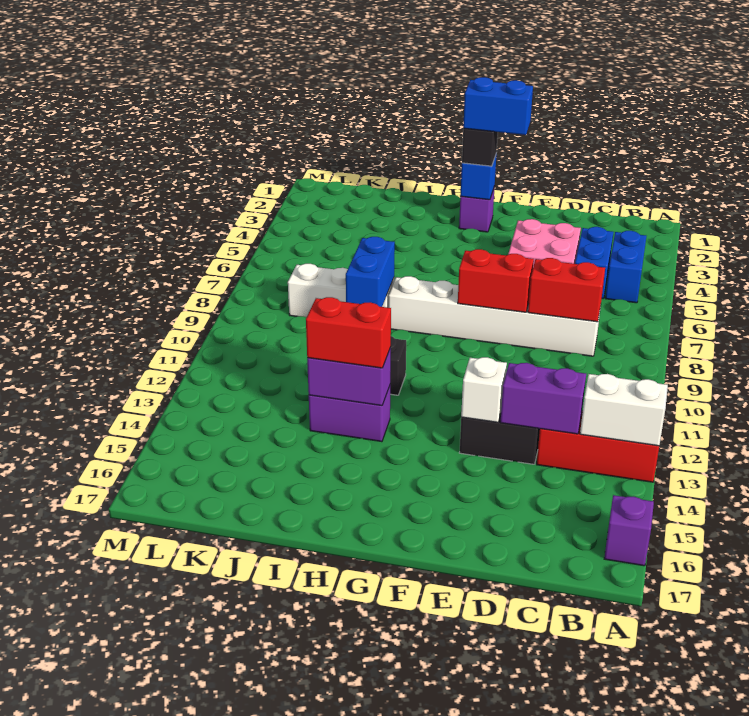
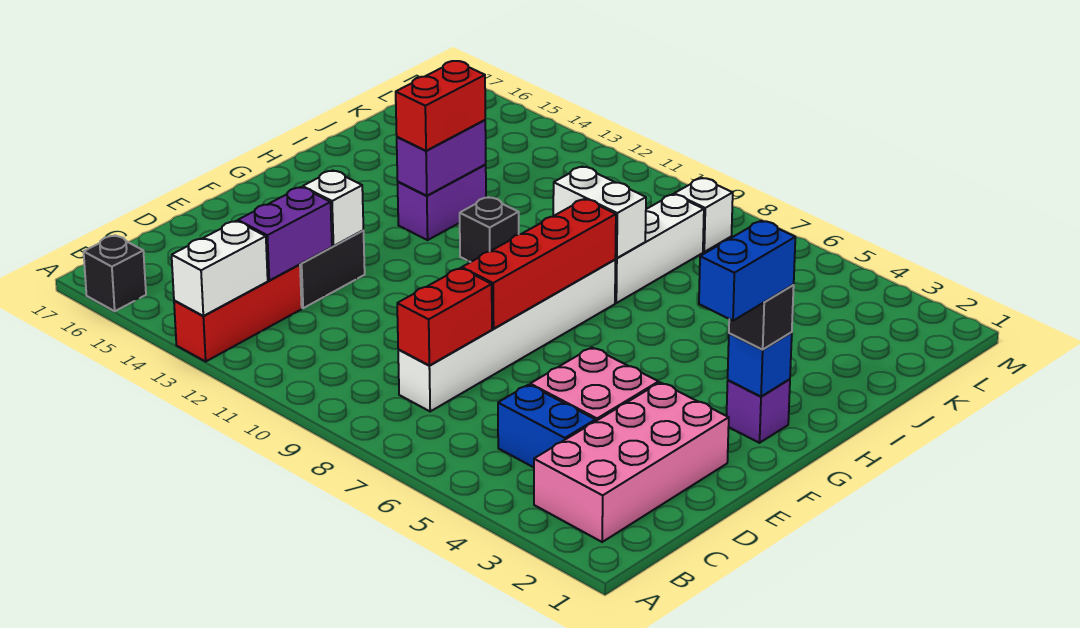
purple brick A16 level 1 -> black brick A16 level 1
none -> pink brick B2:E3 level 1
blue brick B4:B5 level 1 -> none
red brick E8:F8 level 2 -> red brick E8:H8 level 2
blue brick I8:I9 level 2 -> white brick I8:I9 level 2
none -> white brick L8 level 1

